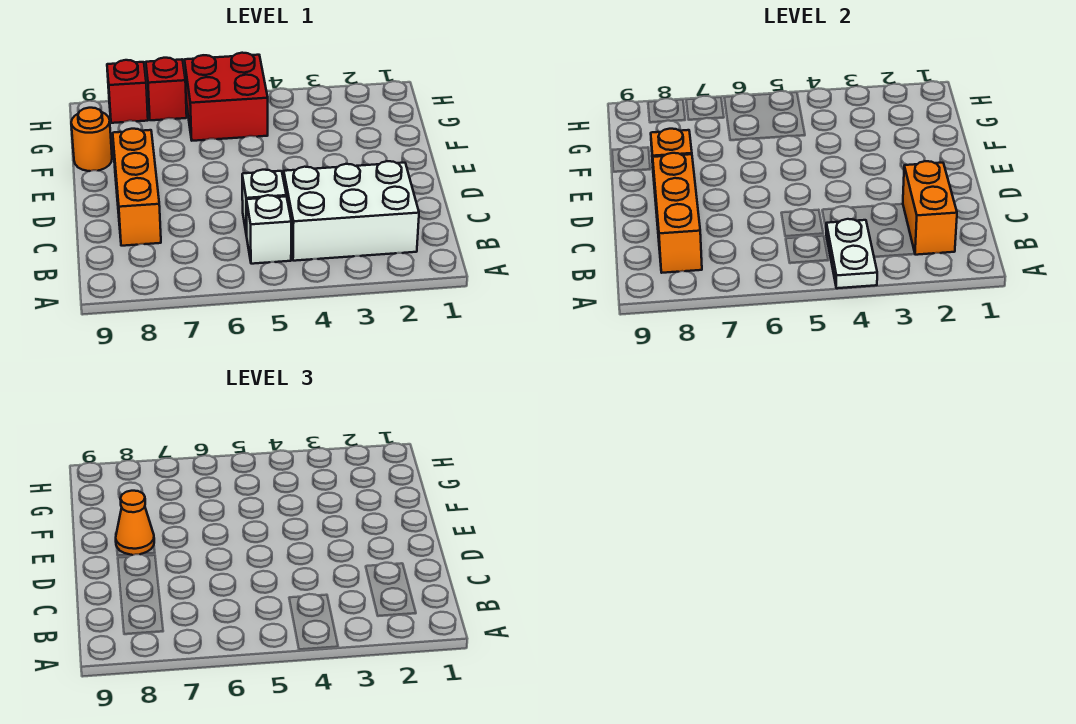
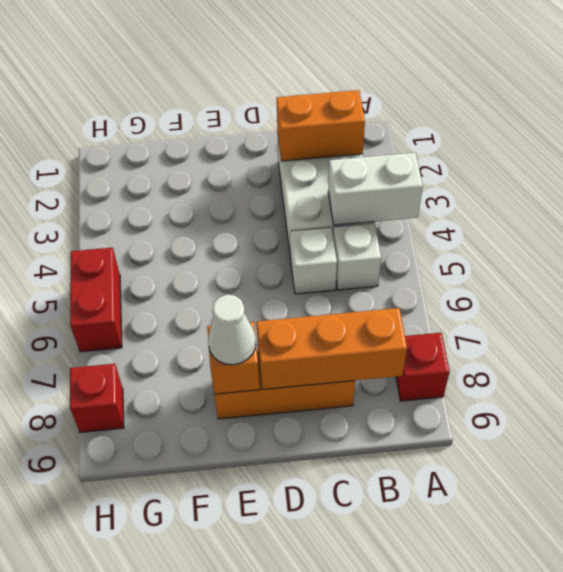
white plate A4:B4 level 2 -> white brick A4:B4 level 2
orange cone E8 level 3 -> white cone E8 level 3
orange round brick F9 level 1 -> none
red brick G5:H6 level 1 -> red brick H5:H6 level 1
red brick H7 level 1 -> red brick A8 level 1

